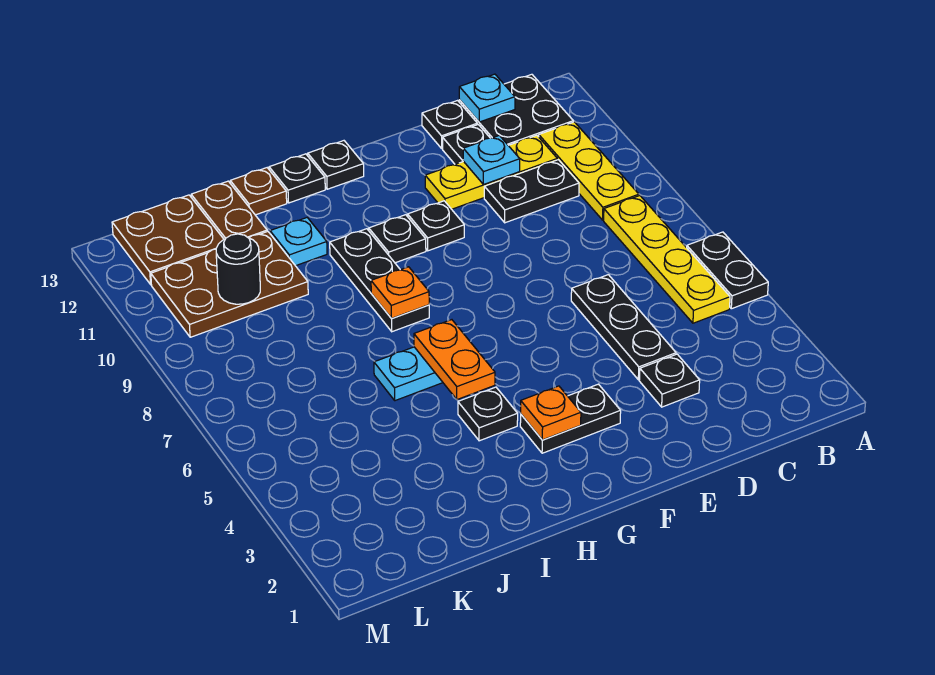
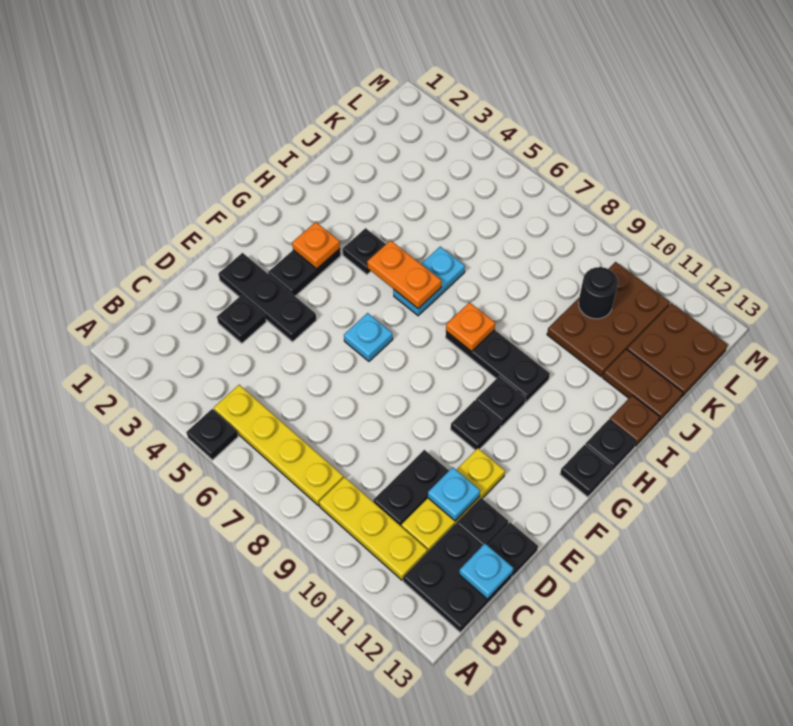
black plate A5:A6 level 1 -> black plate A5 level 1
black plate D4:D6 level 1 -> black plate E2:E4 level 1
cyan plate I11 level 1 -> cyan plate F6 level 1

